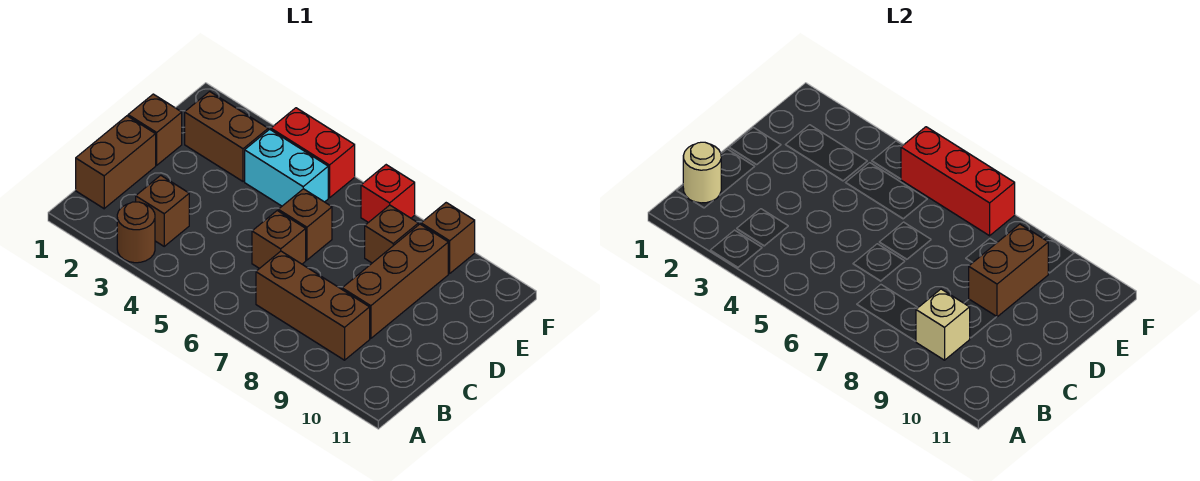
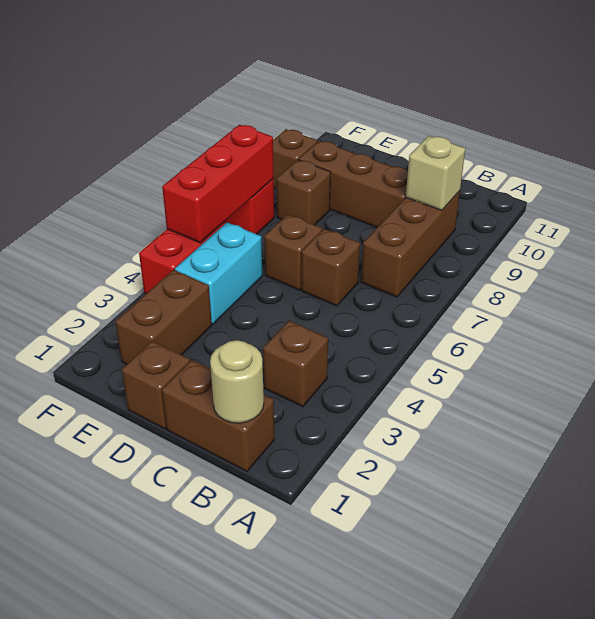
brown round brick A3 level 1 -> none
brown brick D9:E9 level 2 -> none

